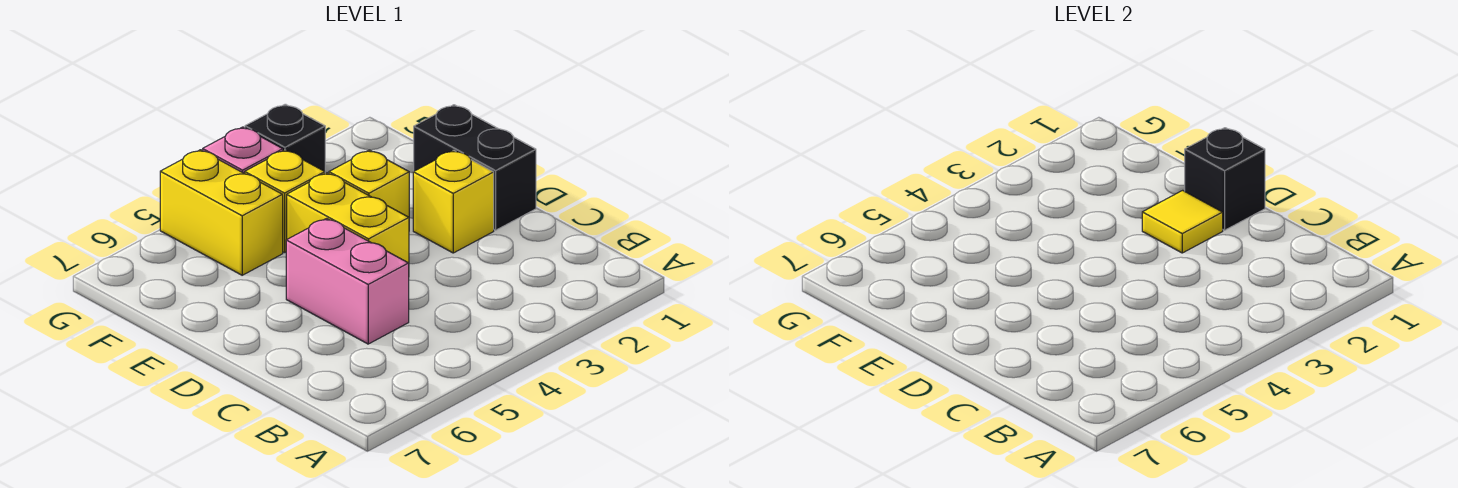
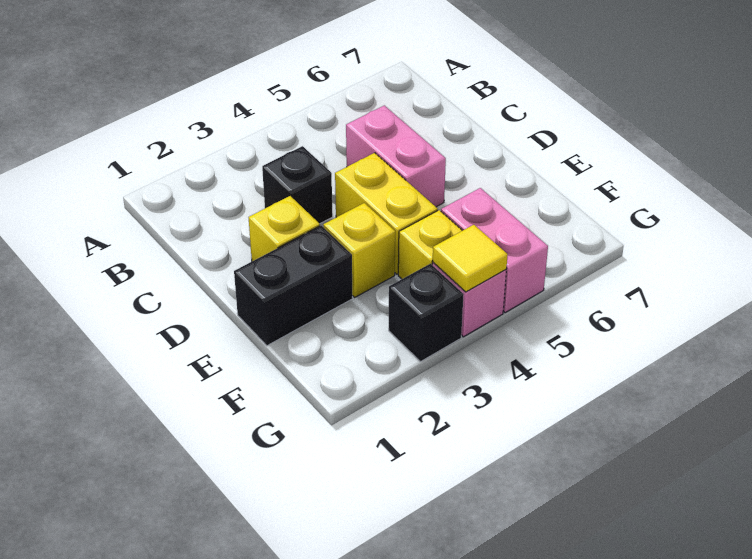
black brick D1:E1 level 1 -> black brick E1:E2 level 1
black brick D1 level 2 -> black brick C3 level 1
yellow tile D2 level 2 -> yellow tile G4 level 2
yellow brick F5:G5 level 1 -> pink brick F5:G5 level 1

